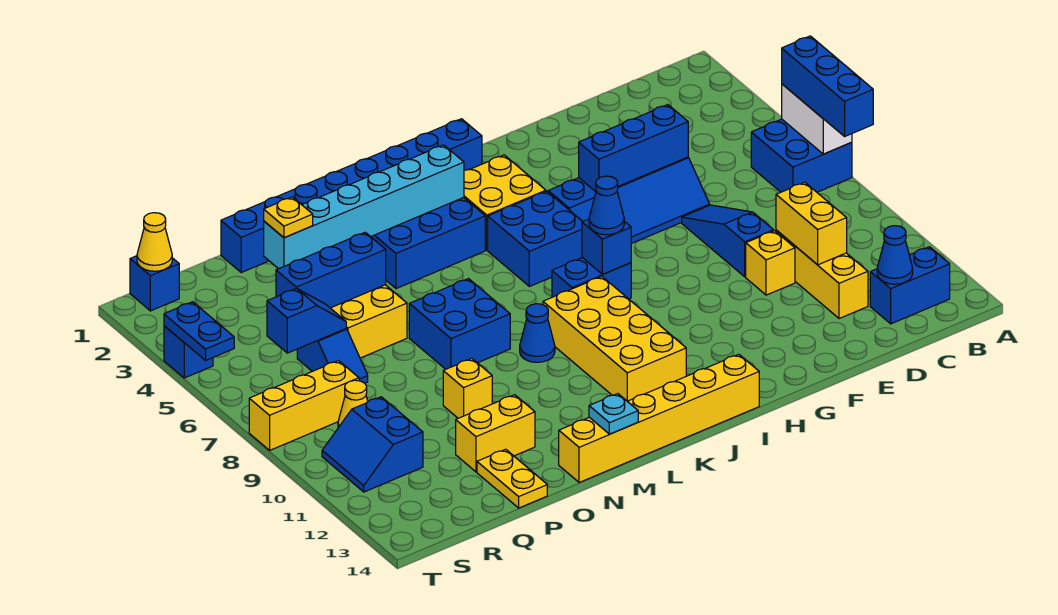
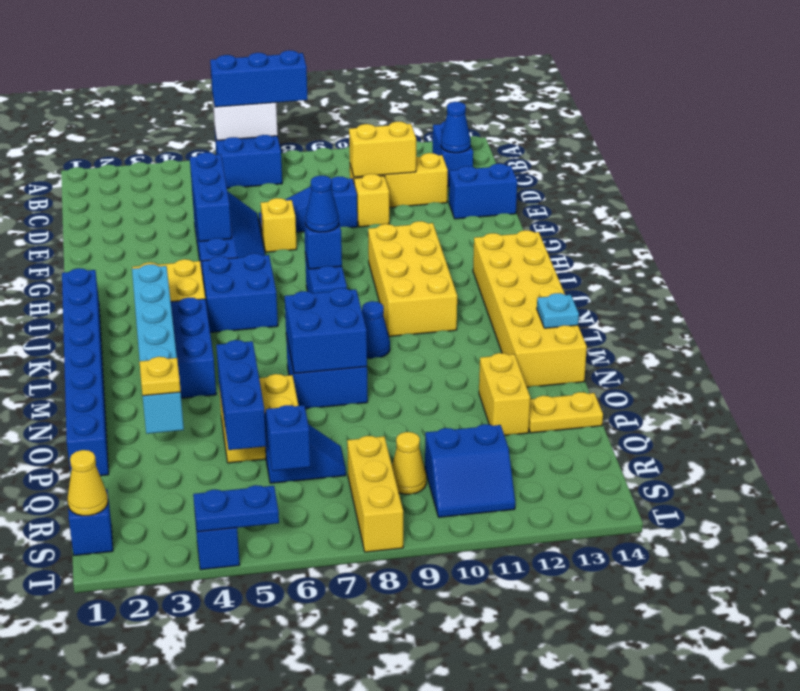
none -> blue brick E13:E14 level 1
yellow brick I14:N14 level 1 -> yellow brick I13:N14 level 1
yellow brick J9:K12 level 1 -> yellow brick H10:K11 level 1
none -> blue brick M7:N8 level 2
yellow brick O10 level 1 -> yellow brick F7 level 1

